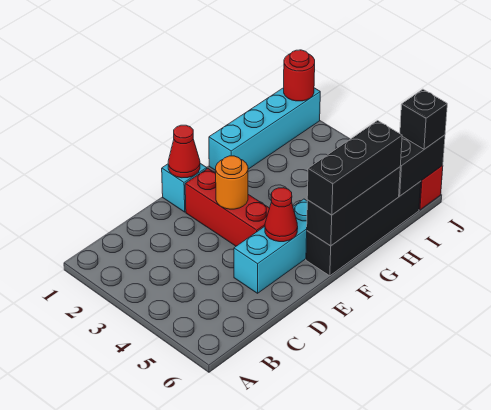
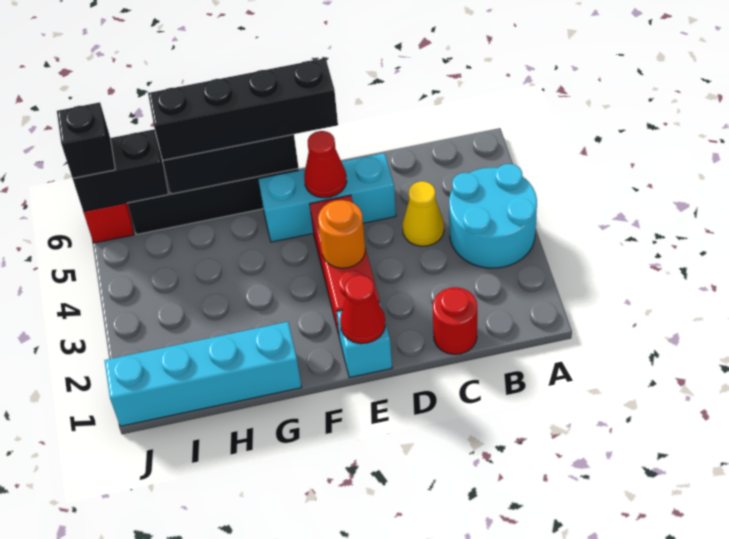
none -> cyan round brick A3:B4 level 1
none -> yellow cone C4 level 1
black brick F6:H6 level 3 -> black brick E6:H6 level 3
red round brick J1 level 2 -> red round brick C1 level 1

